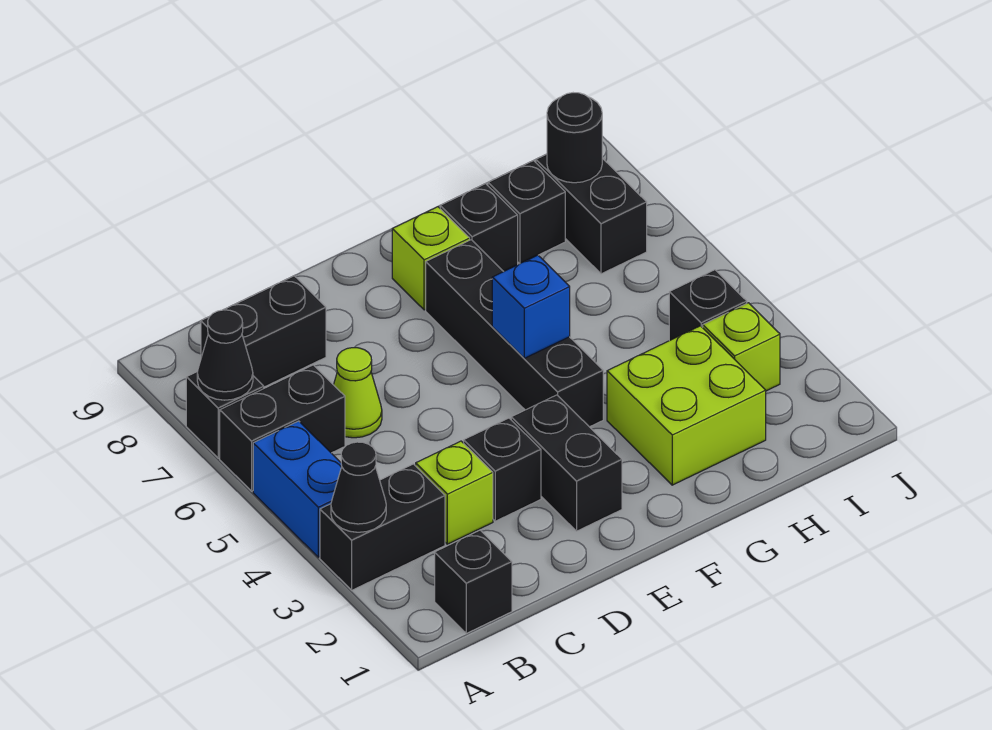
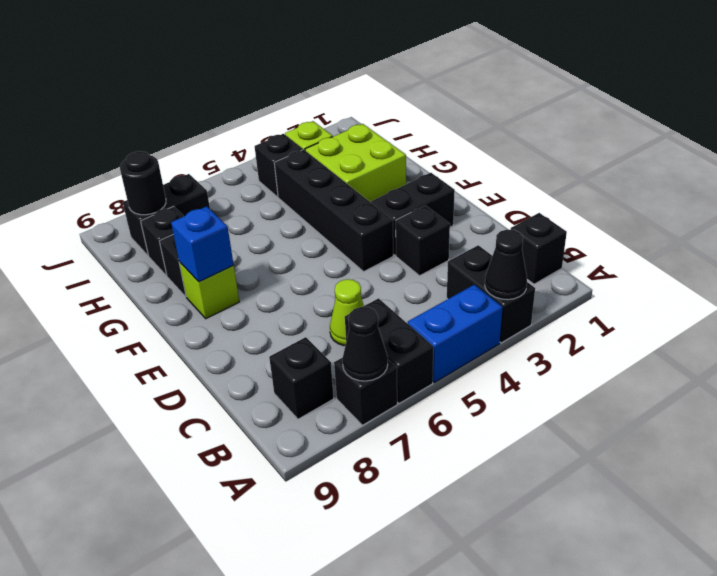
black brick B8:C8 level 1 -> black brick B8 level 1
lime brick C3 level 1 -> none
black brick F4:F7 level 1 -> black brick E4:H4 level 1
blue brick F5 level 2 -> blue brick F8 level 2

